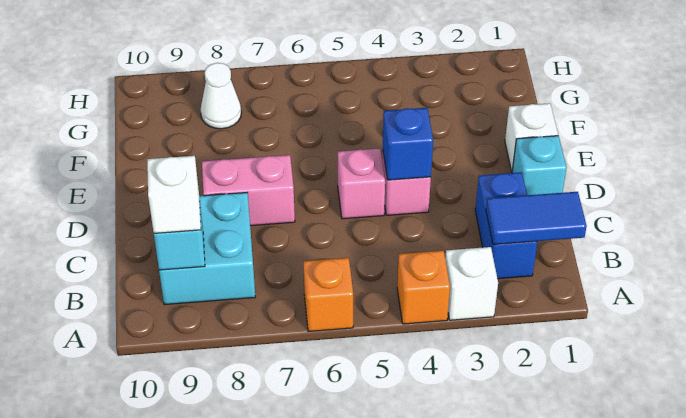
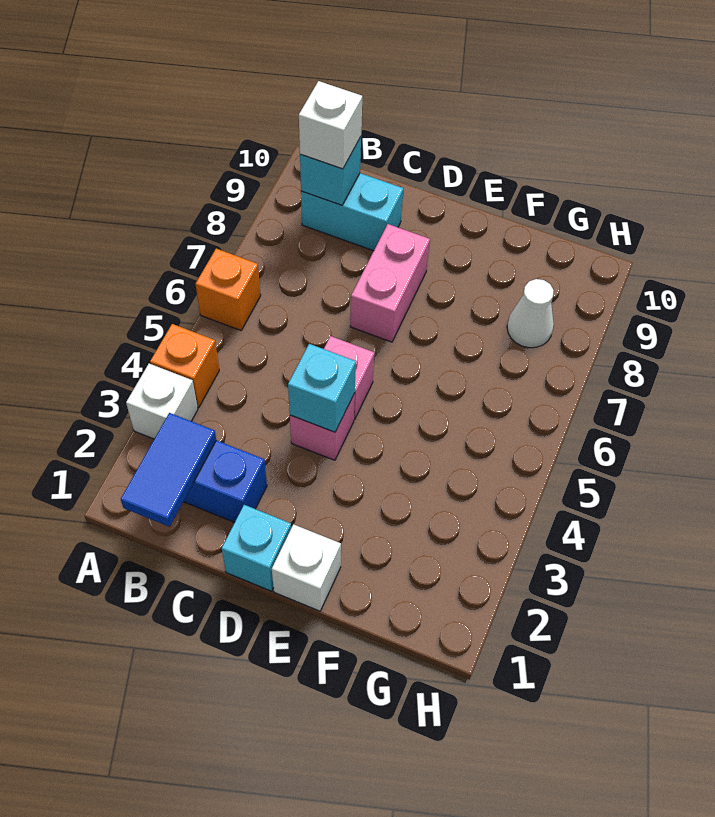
cyan brick B8:C9 level 1 -> cyan brick B9:C9 level 1
blue brick D4 level 2 -> cyan brick D4 level 2

